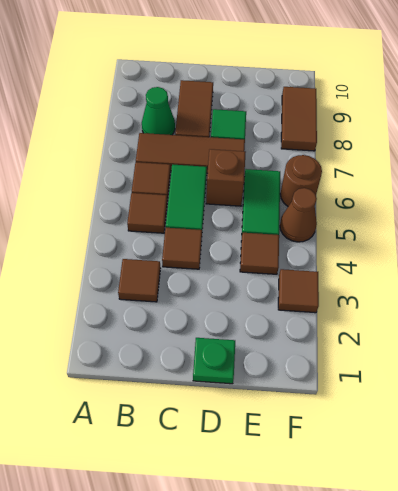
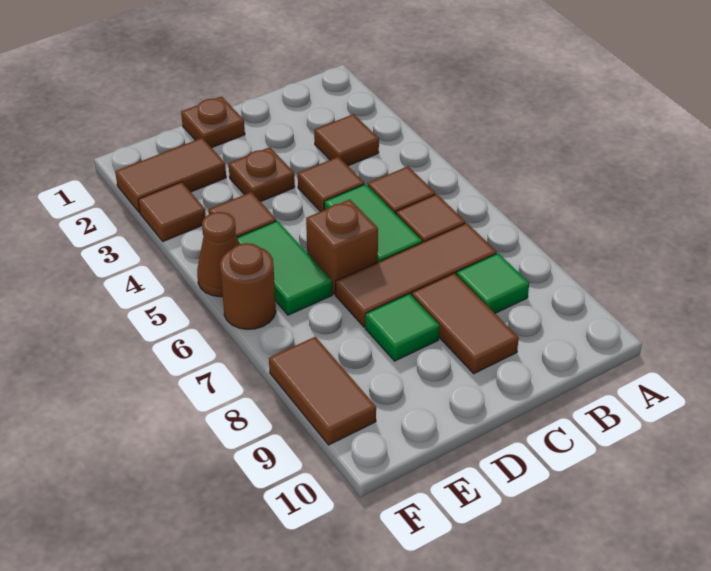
green cone B8 level 1 -> green tile B8 level 1
green plate D1 level 1 -> brown plate D1 level 1
none -> brown plate D3 level 1
none -> brown tile E2:F2 level 1

